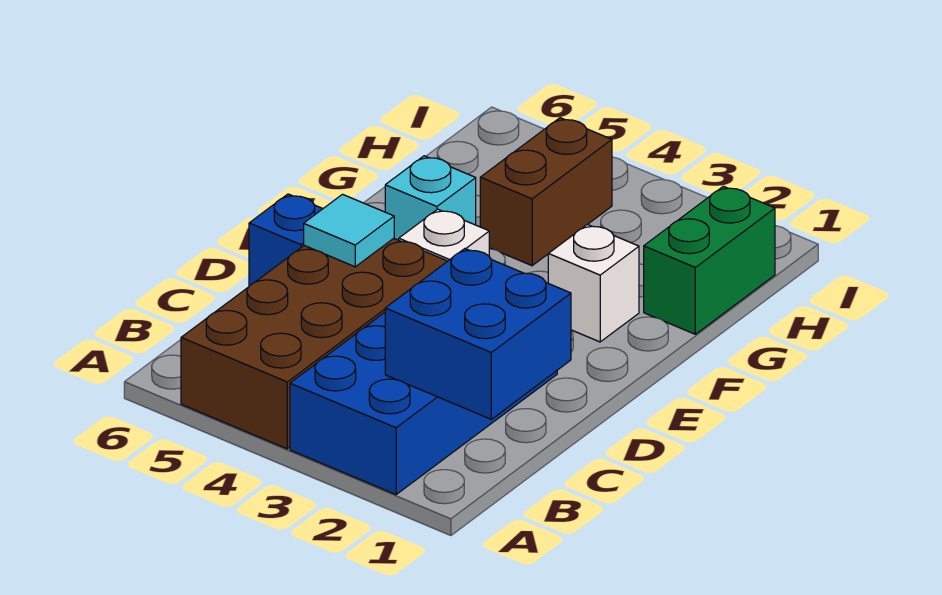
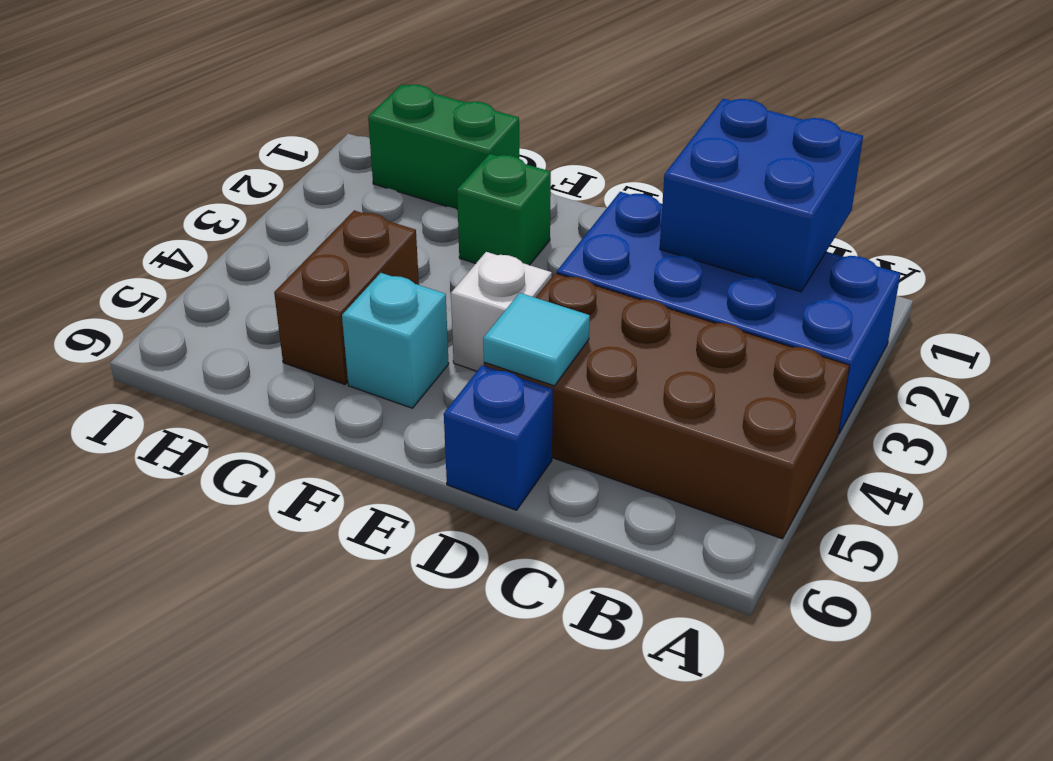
white brick F2 level 1 -> green brick F2 level 1
brown brick G4:H4 level 1 -> brown brick G4:G5 level 1

